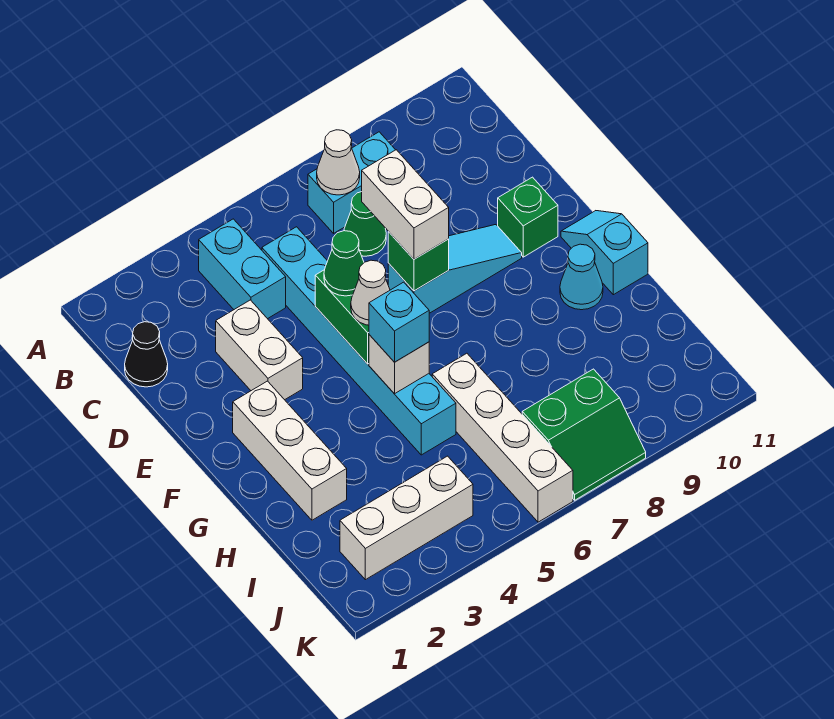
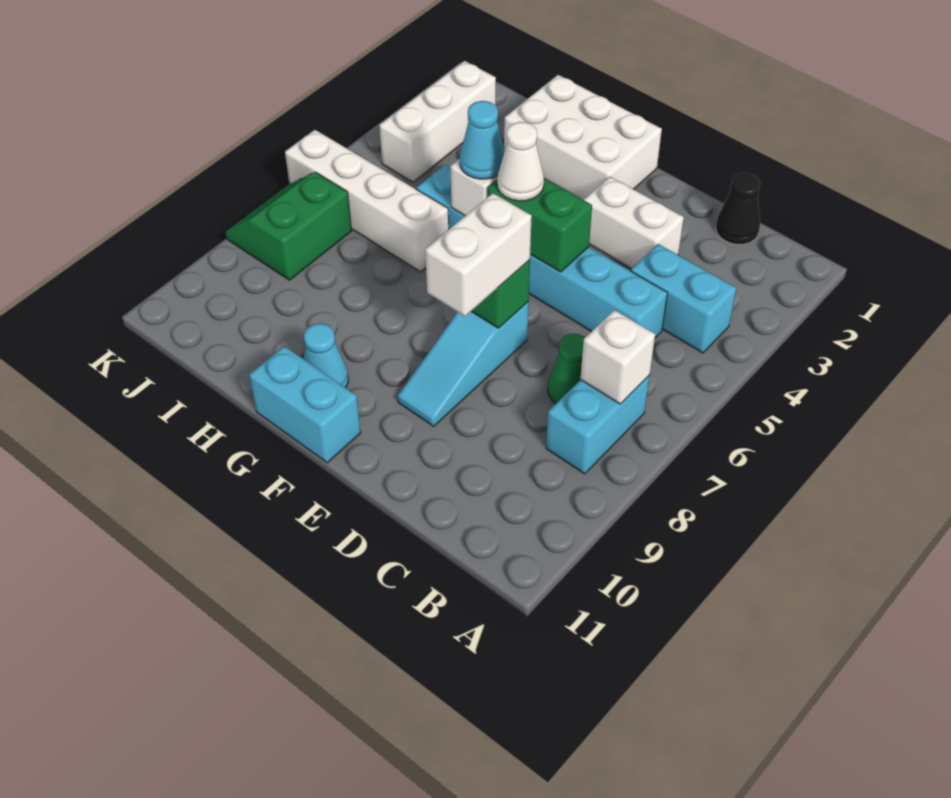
white cone B7 level 2 -> white brick B7 level 2
white brick D7:E7 level 3 -> white brick E7:E8 level 3
green cone E5 level 3 -> none
green brick E10 level 1 -> none
white brick F2:H2 level 1 -> white brick F1:H2 level 1
cyan slope F11:G11 level 1 top G -> cyan brick F11:G11 level 1
cyan brick G5 level 3 -> cyan cone G5 level 3

